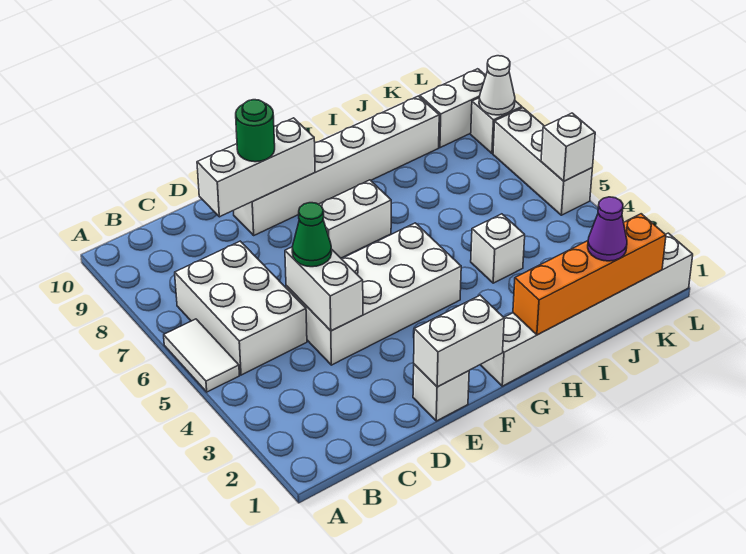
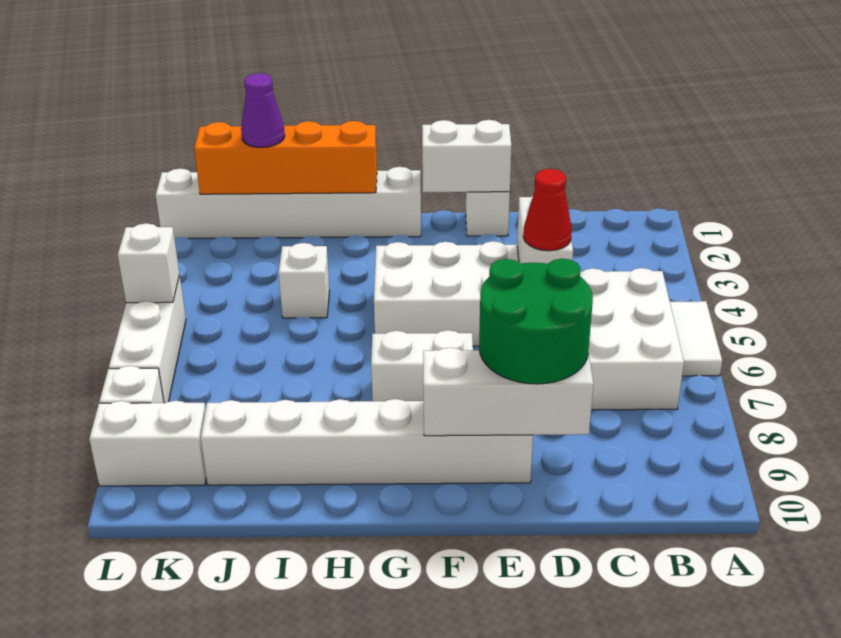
green cone D5 level 3 -> red cone D5 level 3
green round brick E9 level 3 -> green round brick D8:E9 level 3
white cone L8 level 2 -> none

